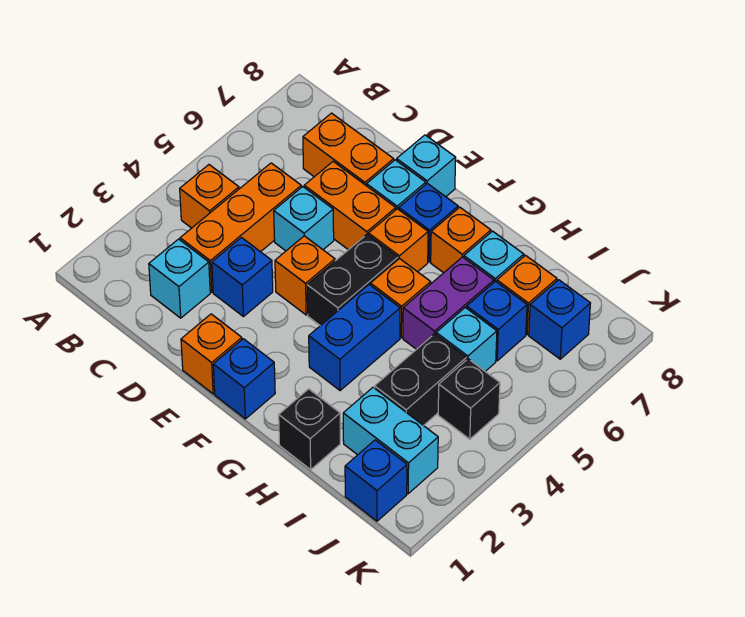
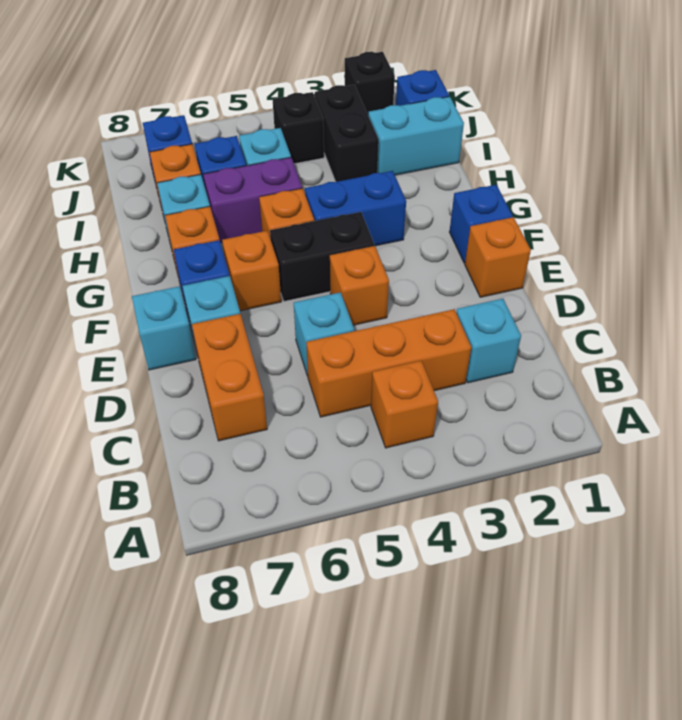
blue brick D3 level 1 -> none
orange brick D6:E6 level 1 -> none
black brick H1 level 1 -> black brick K2 level 1
cyan brick I2:J2 level 1 -> cyan brick I1:I2 level 1
black brick I3:I4 level 1 -> black brick I3:J3 level 1

